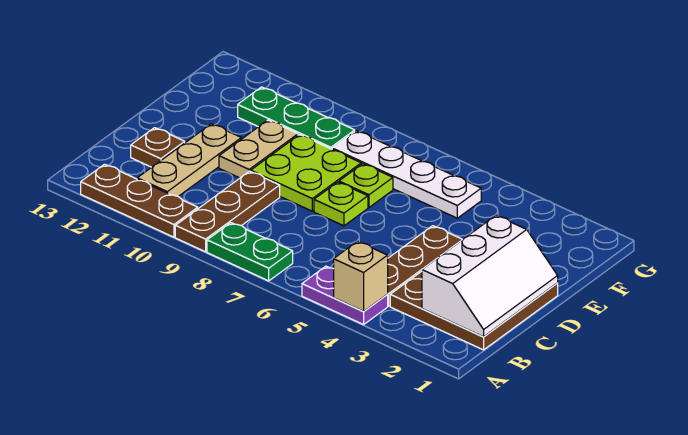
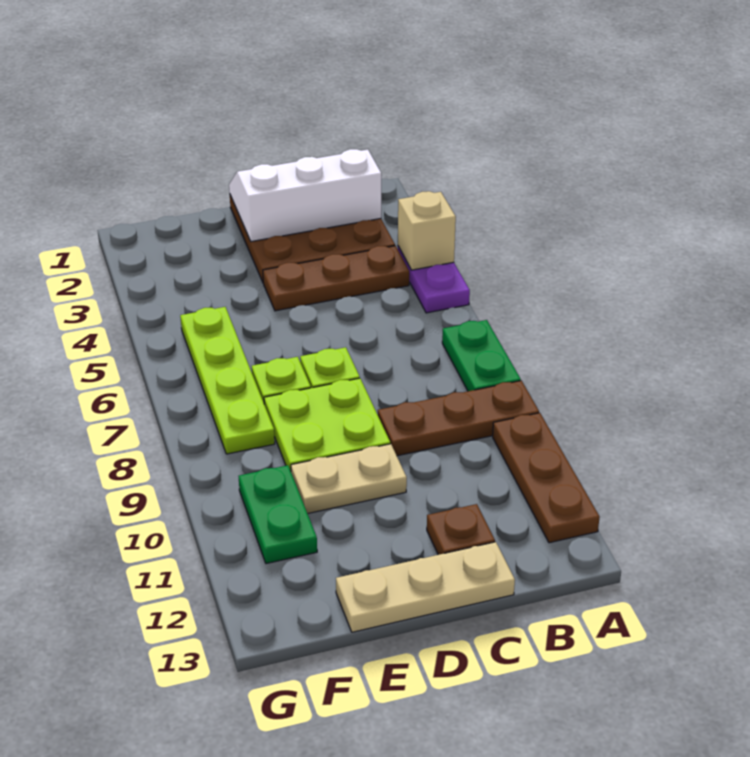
tan plate B11:D11 level 1 -> tan plate C13:E13 level 1
white plate F5:F8 level 1 -> lime plate F5:F8 level 1
green plate F9:F11 level 1 -> green plate F10:F11 level 1

